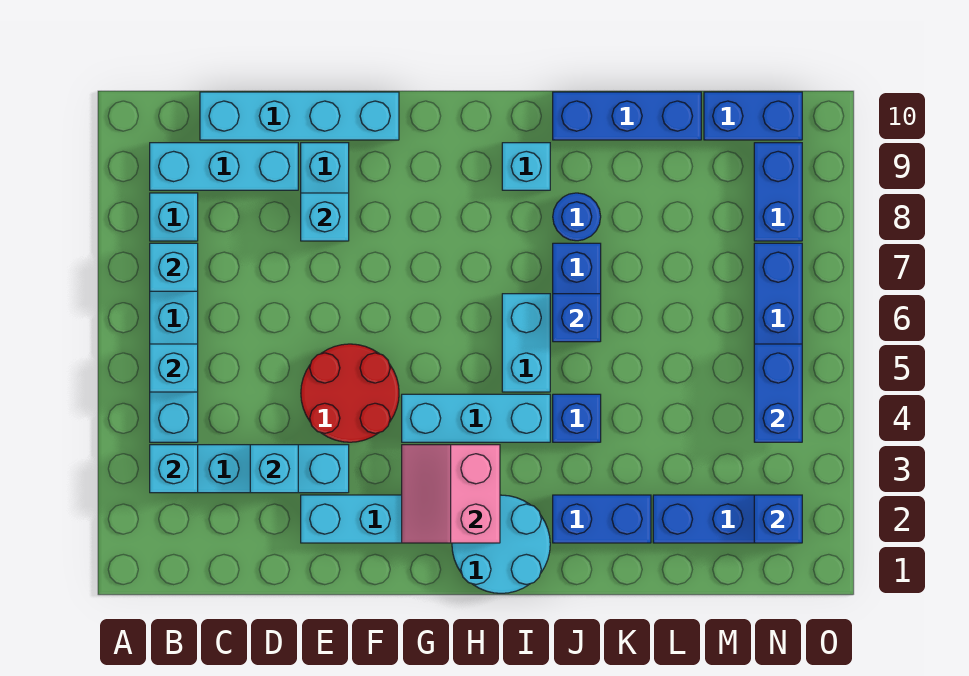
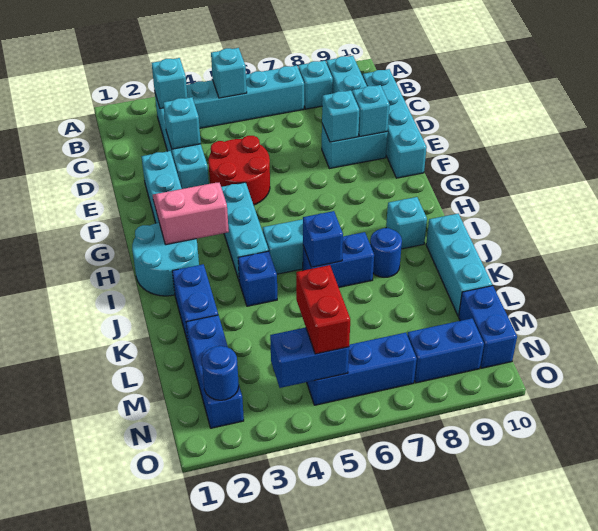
cyan brick B7 level 2 -> cyan brick E9 level 2
blue brick J10:L10 level 1 -> cyan brick J10:L10 level 1
none -> red brick M5:N5 level 3
blue brick N2 level 2 -> blue round brick N2 level 2

